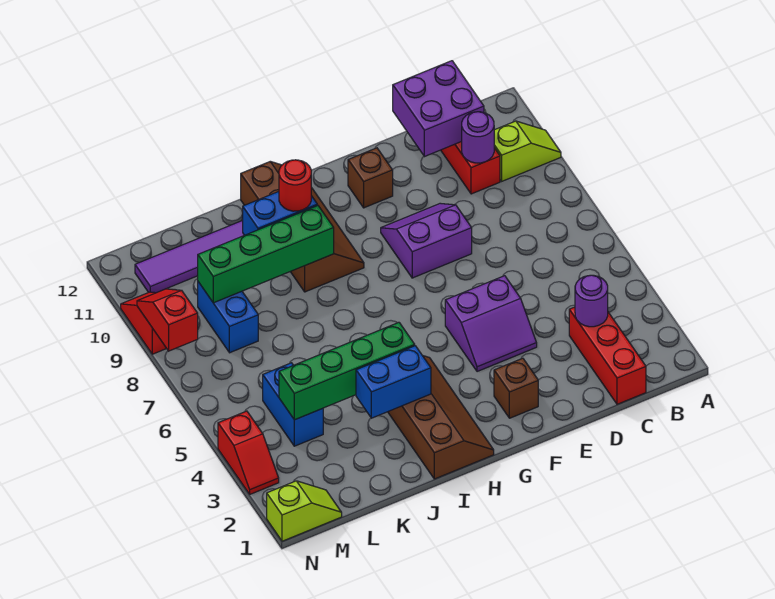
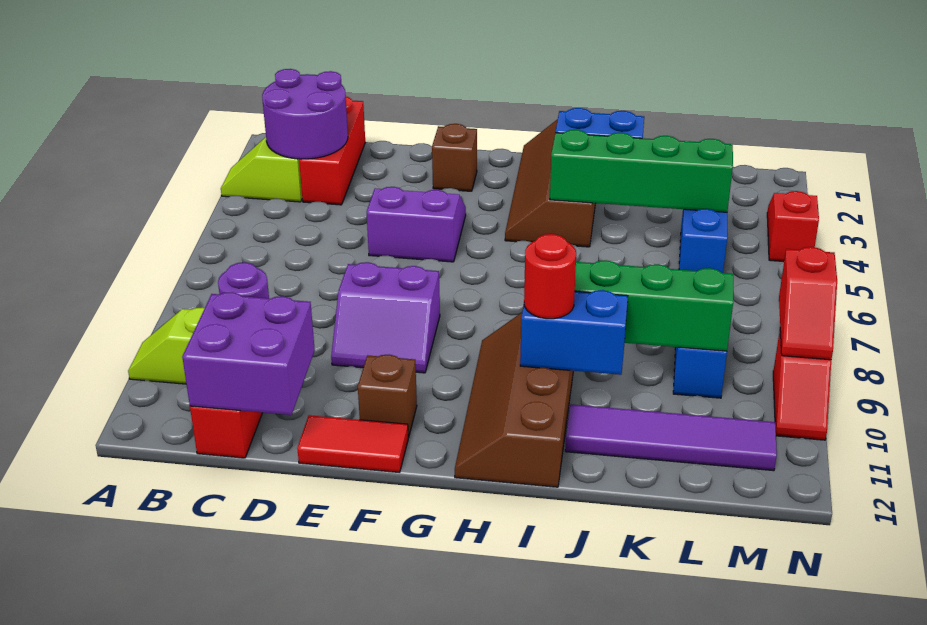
purple round brick C3 level 2 -> purple round brick B2:C3 level 2
none -> red tile E12:F12 level 1
lime slope M1:N1 level 1 top N -> lime slope A3:B3 level 1 top B

